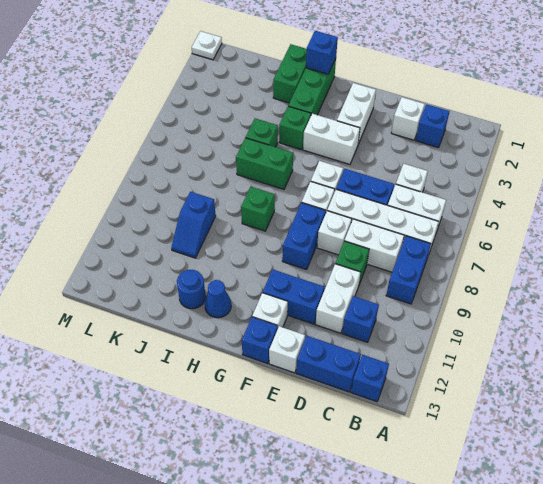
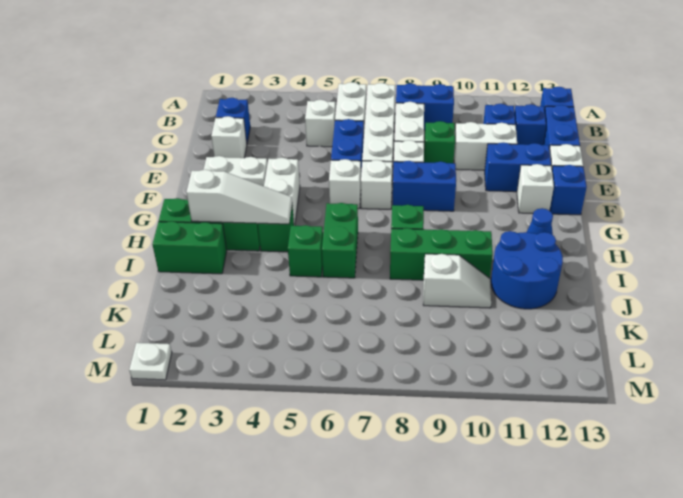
blue brick E11:F11 level 1 -> blue brick E11:E12 level 1
blue brick H1 level 2 -> blue brick C12 level 1
none -> white slope H2:H4 level 2 top 2
none -> green brick I8:I10 level 1
blue round brick I12 level 1 -> blue round brick I11:J12 level 1
blue slope J9:J10 level 1 top 9 -> white slope J9:J10 level 1 top 9

